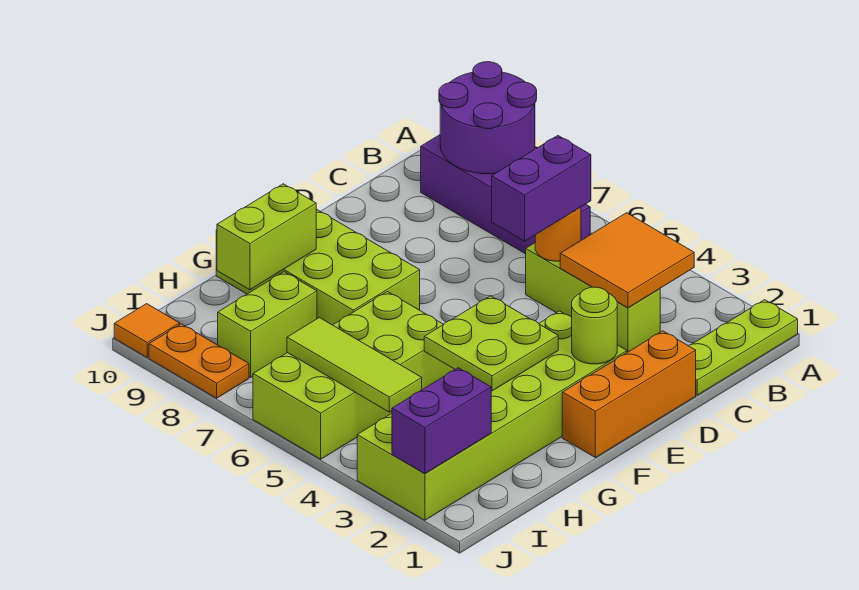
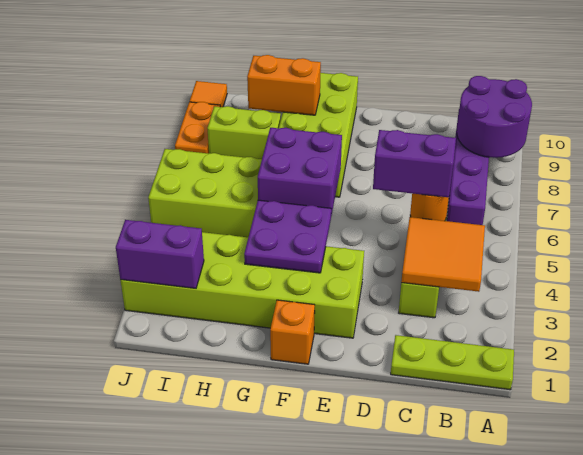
orange brick D1:F1 level 1 -> orange brick F1 level 1
lime round brick E2 level 2 -> none
lime plate F3:G4 level 2 -> purple plate F3:G4 level 2
none -> purple brick F5:G6 level 2
lime brick G9:H9 level 2 -> orange brick G9:H9 level 2
lime tile I4:I6 level 2 -> none

